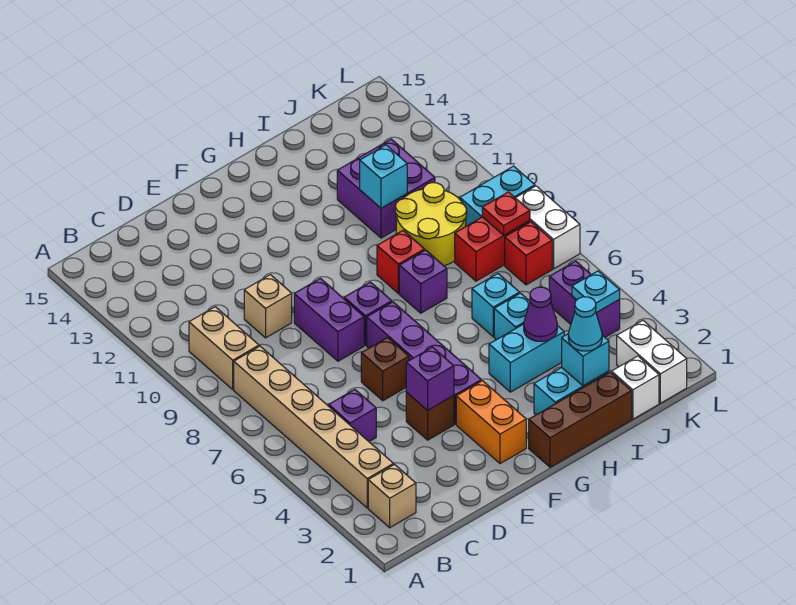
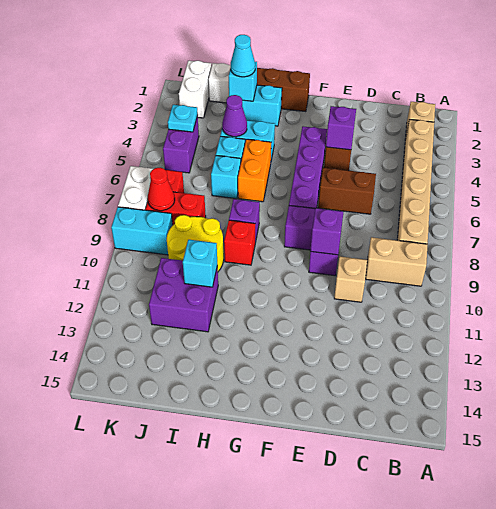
tan brick B9:B10 level 1 -> tan brick B9:C9 level 1
purple brick C5 level 1 -> purple brick E9 level 2
brown brick E6 level 1 -> brown brick D6:E6 level 1
orange brick F2:F3 level 1 -> orange brick H5:H6 level 1
red plate K8 level 2 -> red cone K8 level 2

